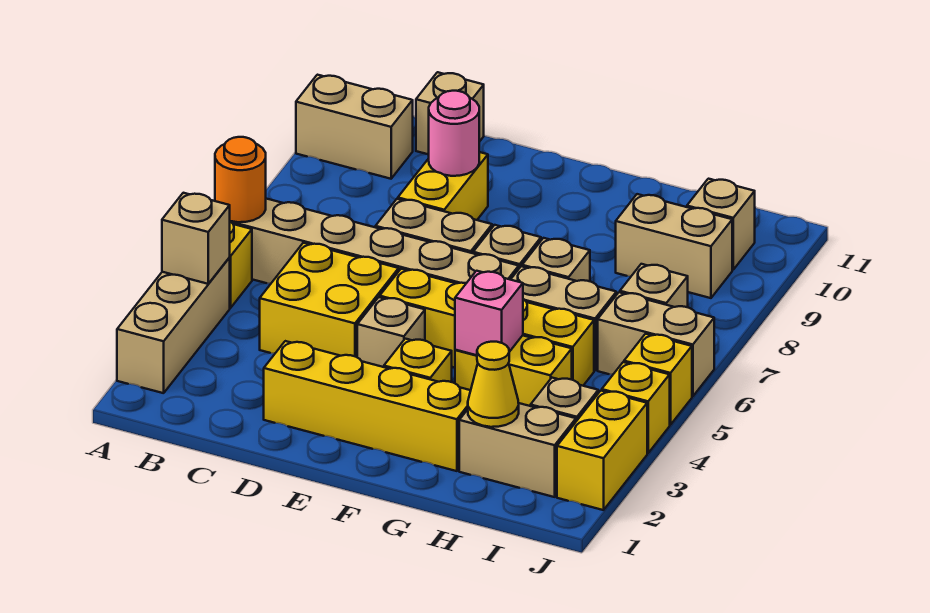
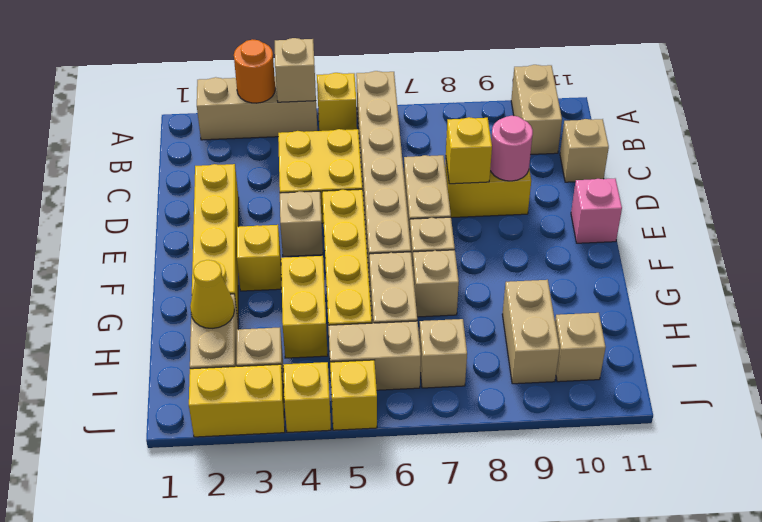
orange round brick A6 level 2 -> orange round brick A3 level 2
none -> yellow brick D8 level 2
pink brick G4 level 2 -> pink brick E11 level 1
tan brick I6:J6 level 1 -> tan brick I5:I6 level 1

